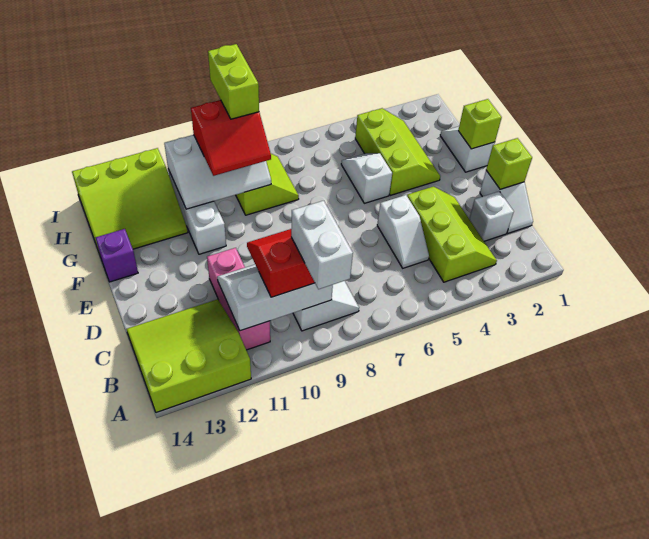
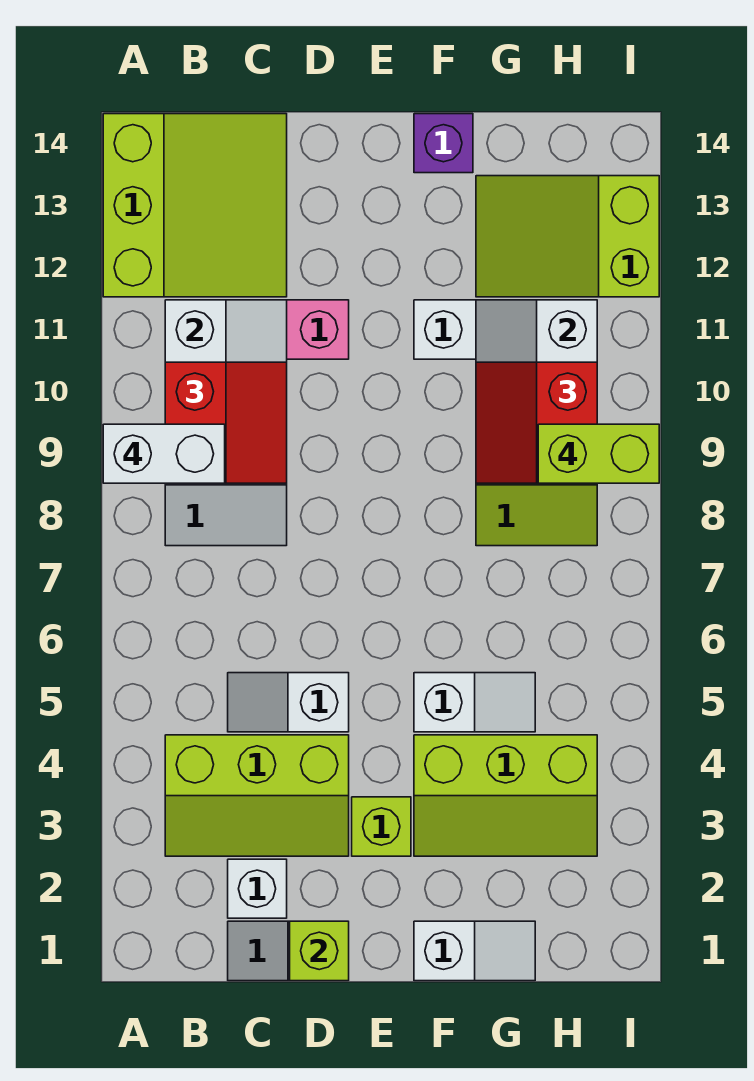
lime brick F1 level 2 -> lime brick E3 level 1
lime slope G12:I14 level 1 top I -> lime slope G12:I13 level 1 top I

